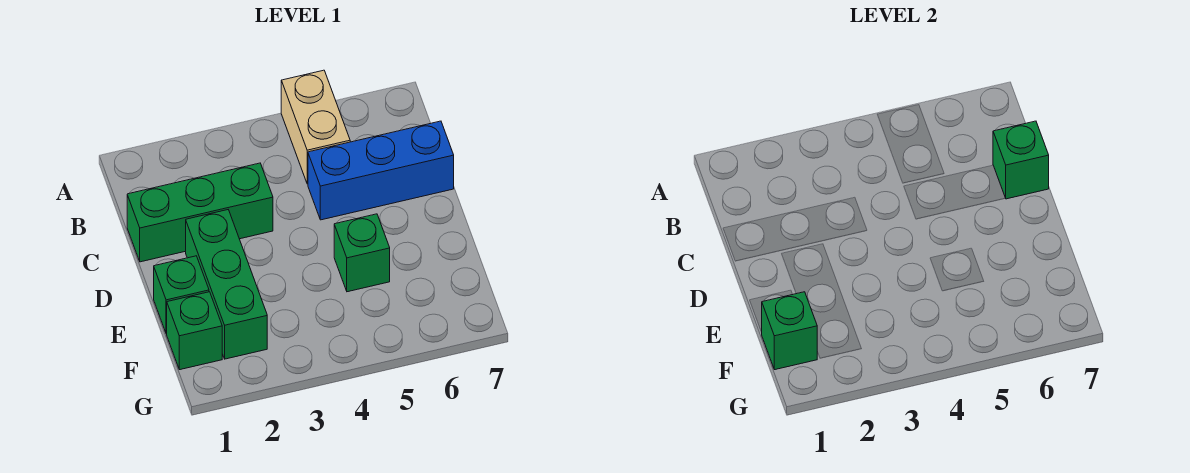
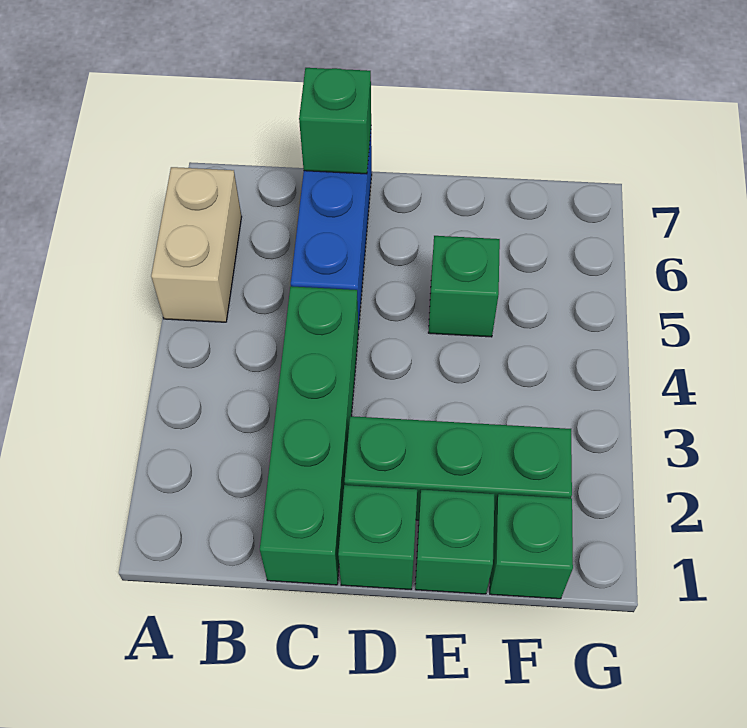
tan brick A5:B5 level 1 -> tan brick A5:A6 level 1
green brick C1:C3 level 1 -> green brick C1:C4 level 1
green brick F1 level 2 -> green brick D1 level 1

